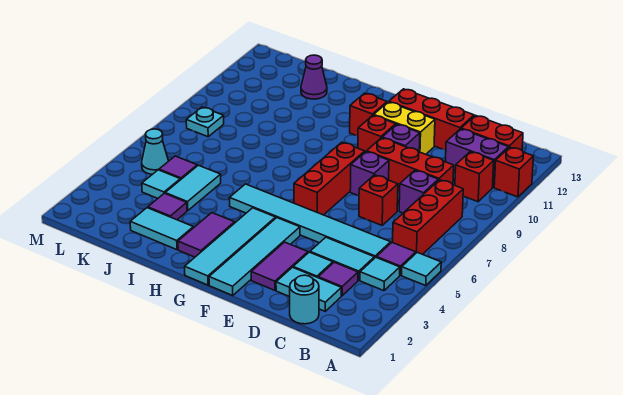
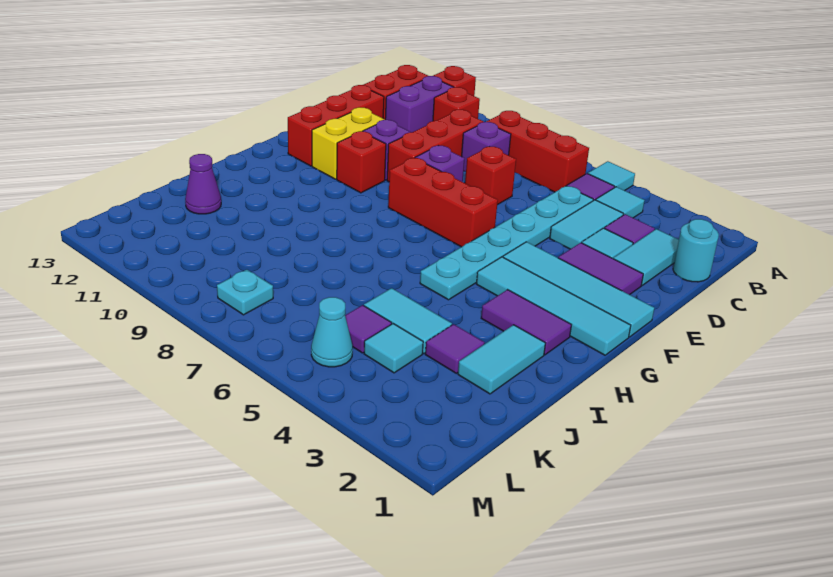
cyan tile C5:H5 level 1 -> cyan plate C5:H5 level 1
red brick G11 level 1 -> none

